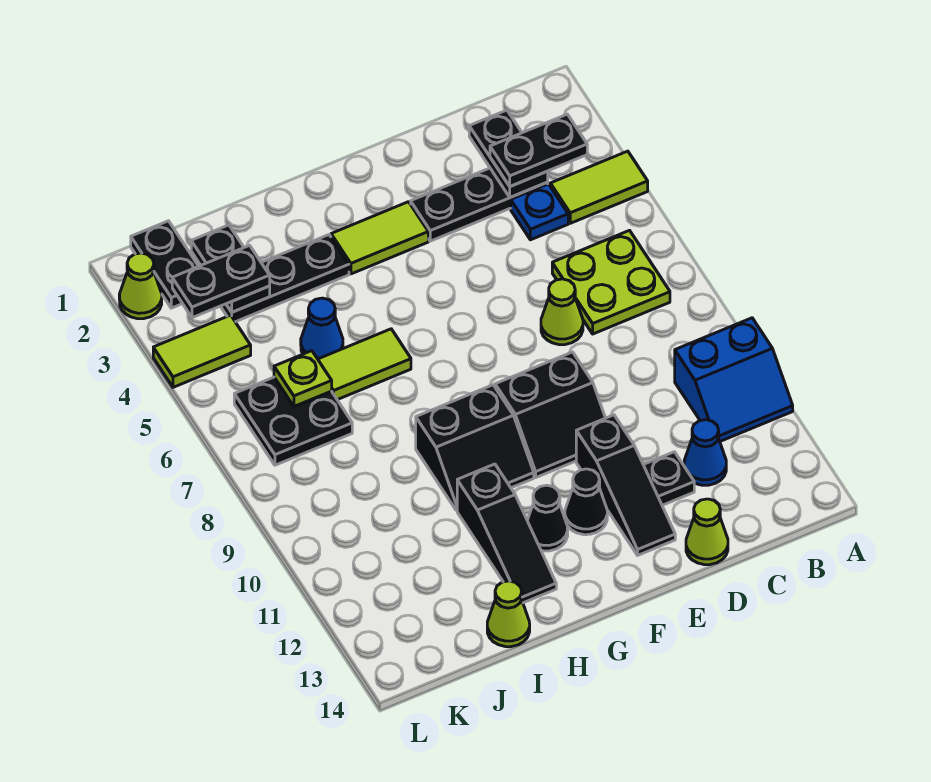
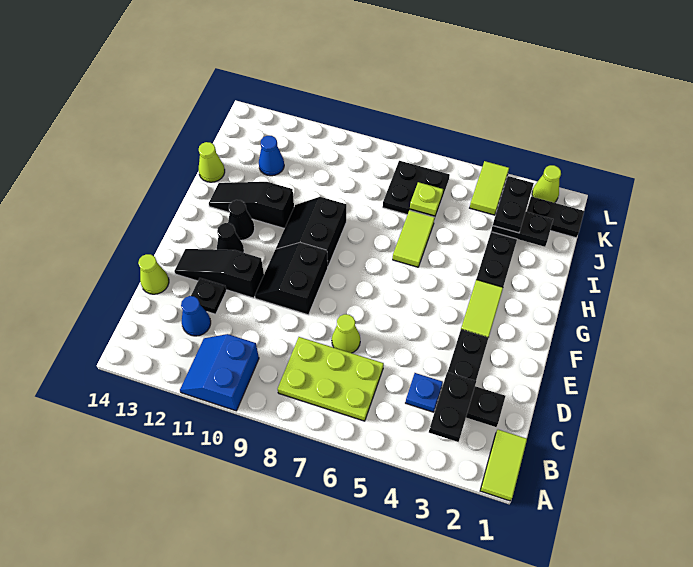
lime tile A4:B4 level 1 -> lime tile A1:B1 level 1
lime plate B6:C7 level 1 -> lime plate B6:C8 level 1
blue cone I5 level 1 -> blue cone J12 level 1

